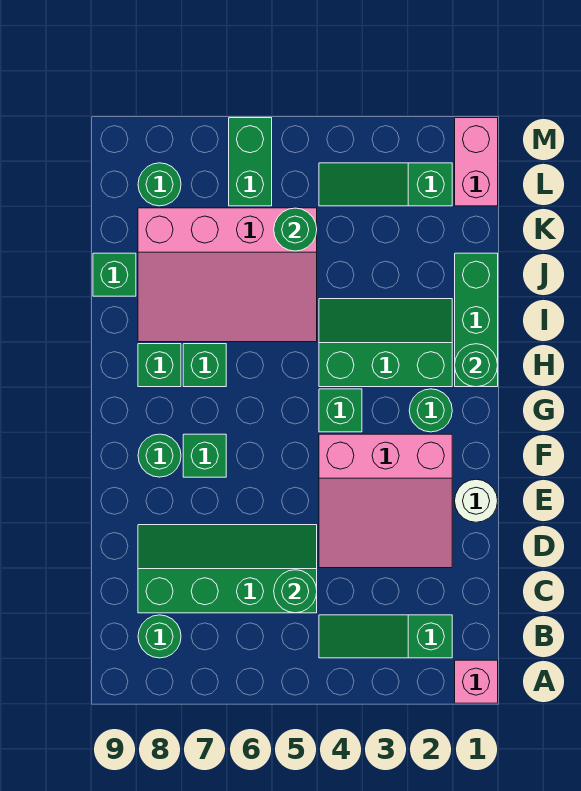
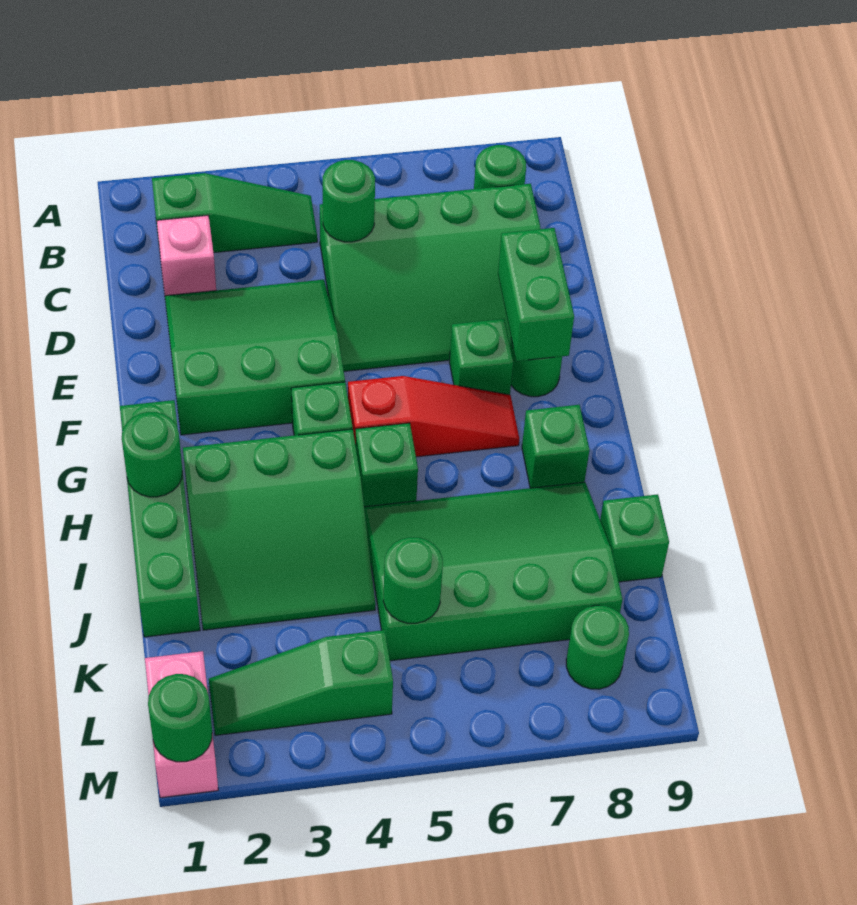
pink brick A1 level 1 -> pink brick C2 level 1
green slope C5:D8 level 1 top C -> green slope C5:E8 level 1 top C
pink slope D2:F4 level 1 top F -> green slope D2:F4 level 1 top F
white round brick E1 level 1 -> none
green round brick G2 level 1 -> green round brick M1 level 2
none -> red slope G5:G7 level 1 top 5
green brick H1:J1 level 1 -> green brick G1:J1 level 1
green slope H2:I4 level 1 top H -> green slope H2:J4 level 1 top H
green brick H7 level 1 -> green brick H5 level 1
pink slope I5:K8 level 1 top K -> green slope I5:K8 level 1 top K
green slope L2:L4 level 1 top 2 -> green slope L2:L4 level 1 top 4
green brick L6:M6 level 1 -> green brick E8:F8 level 2

